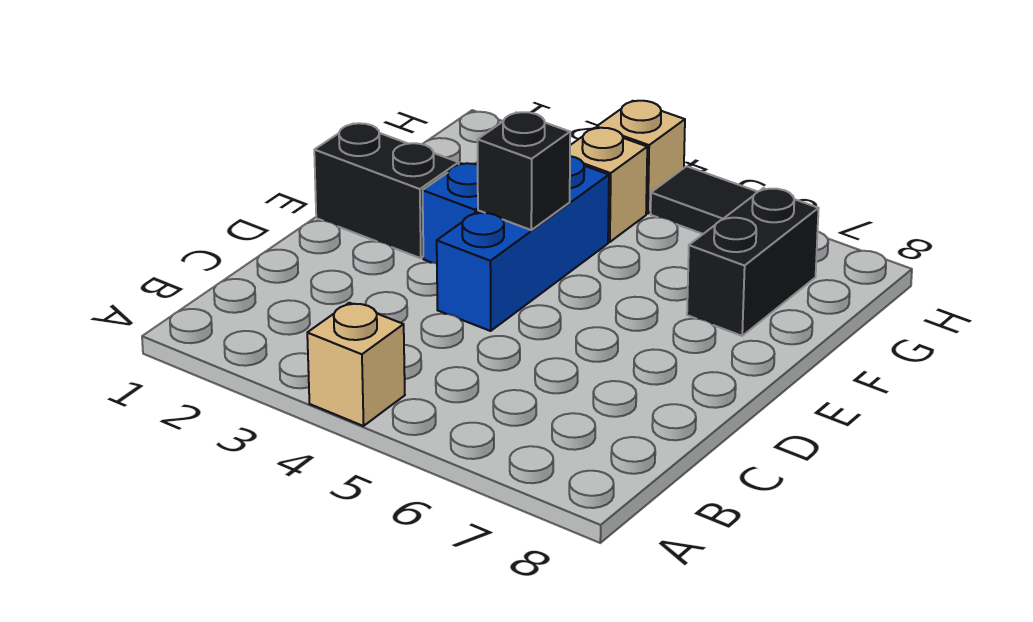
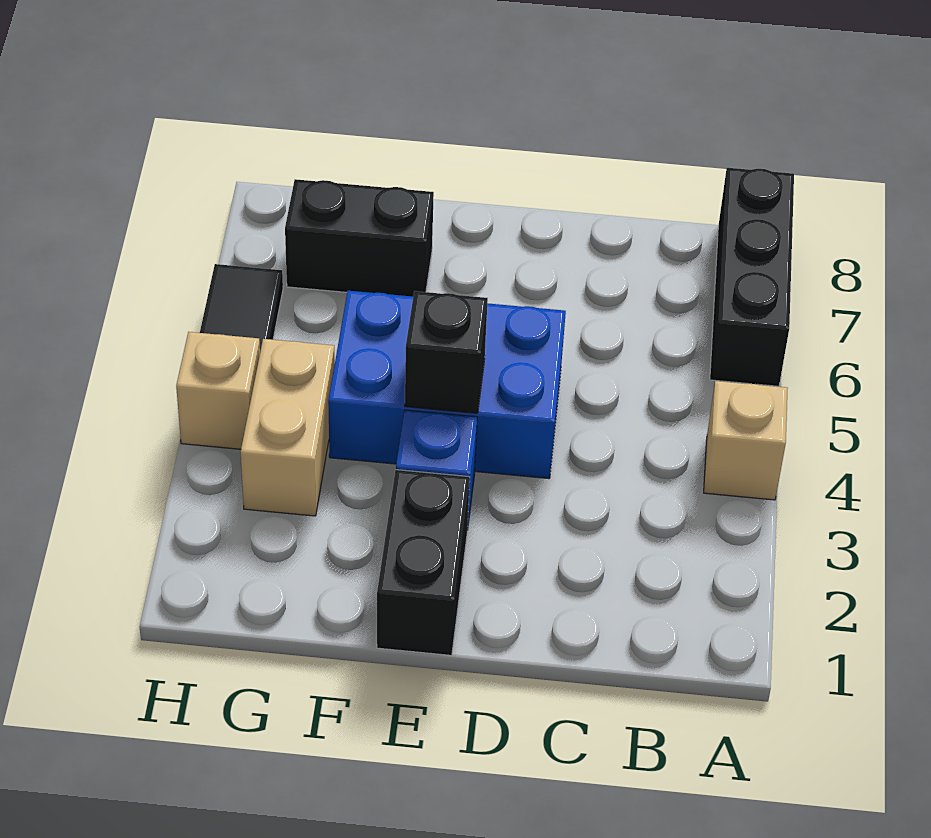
none -> black brick A6:A8 level 1
blue brick D4:F4 level 1 -> blue brick D4:F5 level 1
tan brick G4 level 1 -> tan brick G3:G4 level 1

